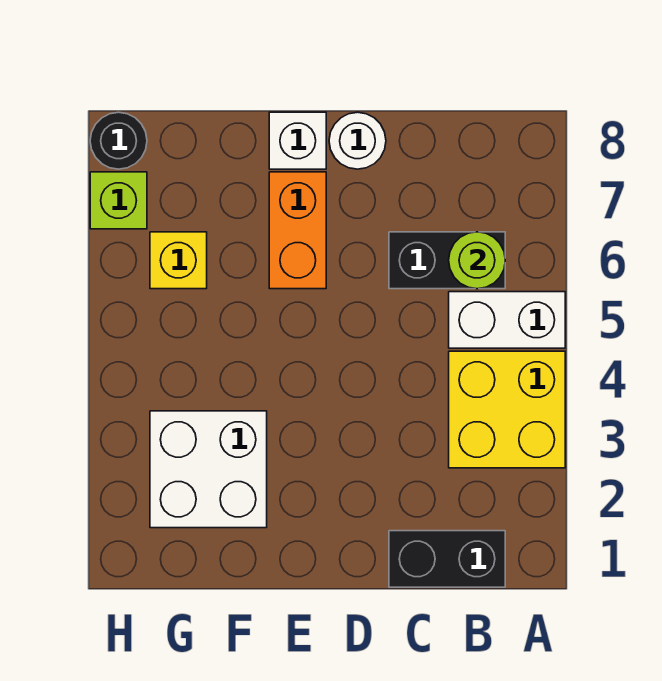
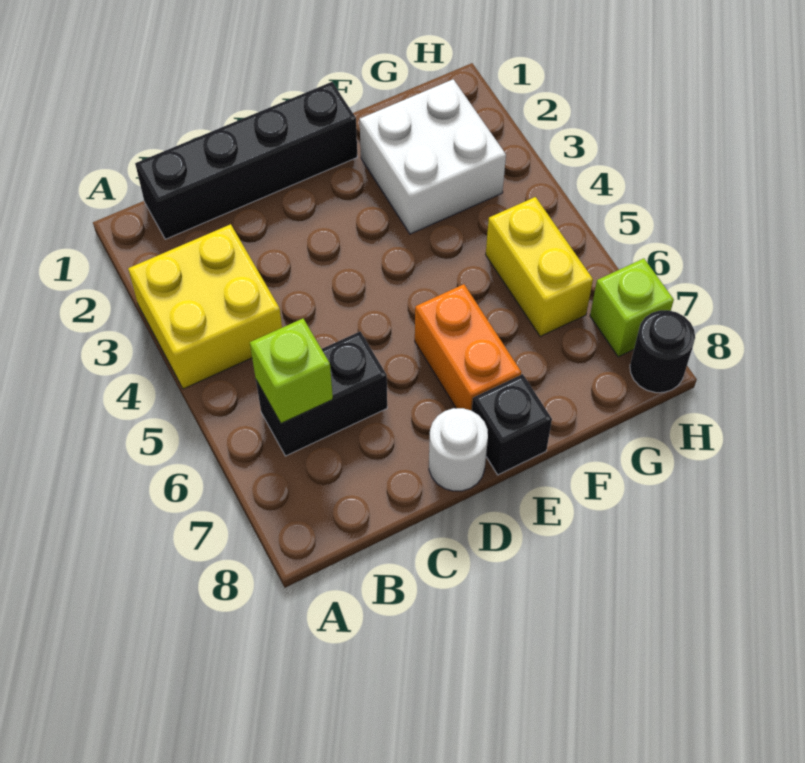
white brick A5:B5 level 1 -> none
black brick B1:C1 level 1 -> black brick B1:E1 level 1
lime round brick B6 level 2 -> lime brick B6 level 2
white brick E8 level 1 -> black brick E8 level 1
yellow brick G6 level 1 -> yellow brick G5:G6 level 1

